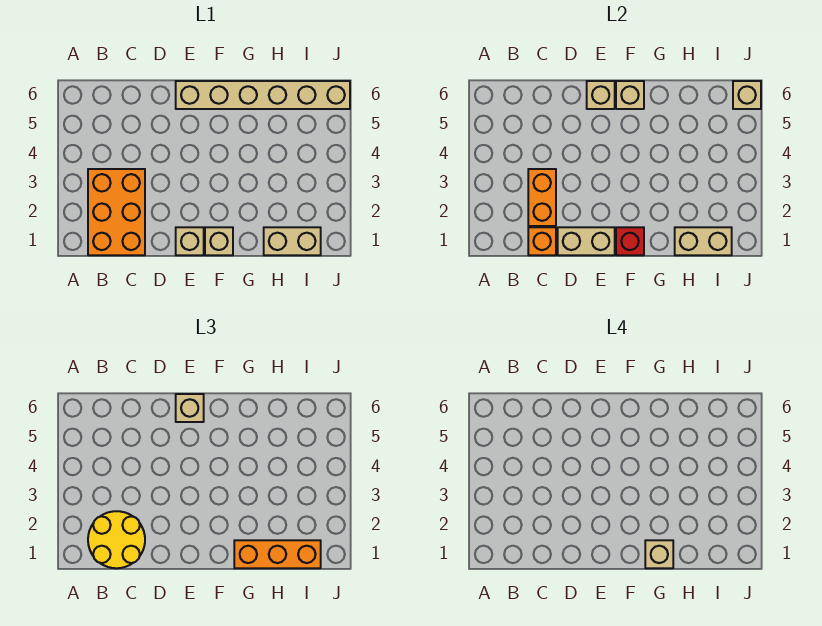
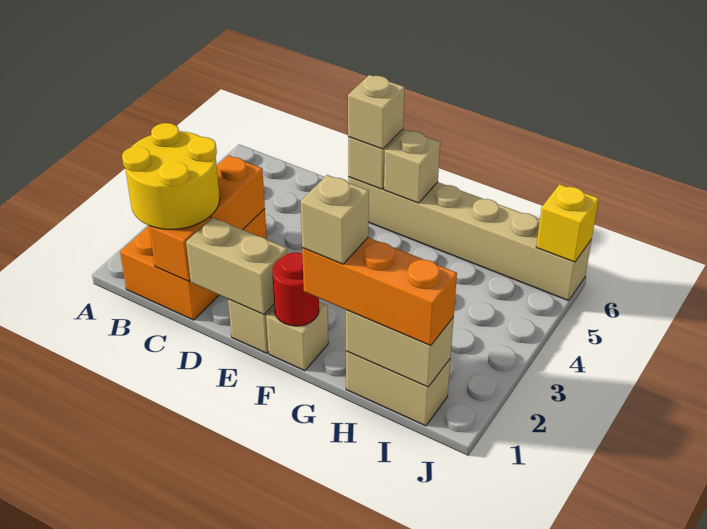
red brick F1 level 2 -> red round brick F1 level 2
tan brick J6 level 2 -> yellow brick J6 level 2

